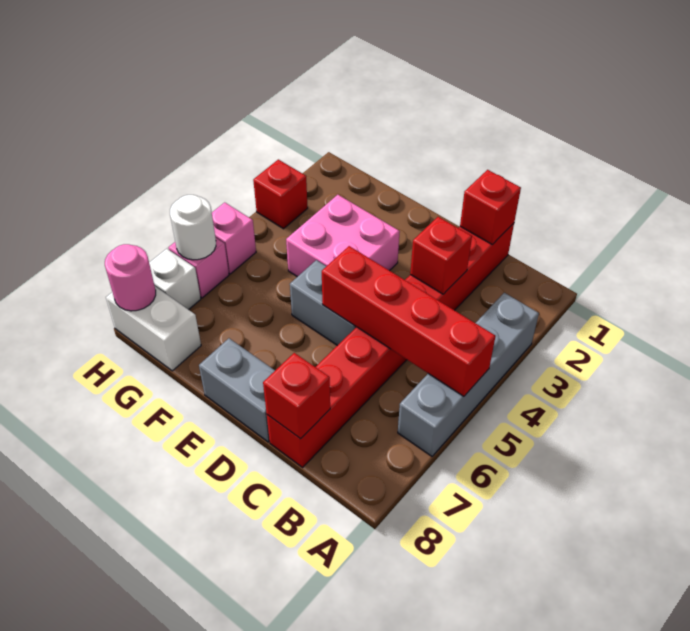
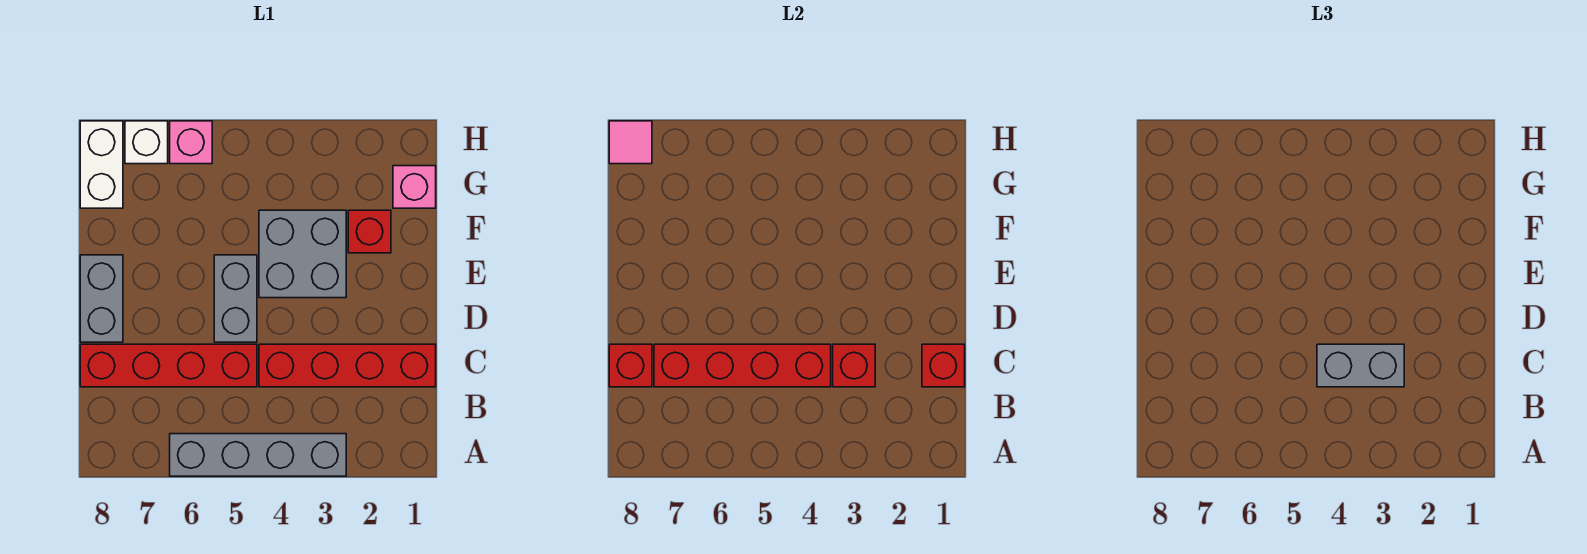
red brick A5:D5 level 2 -> red brick C4:C7 level 2
none -> grey brick C3:C4 level 3
pink brick E3:F4 level 1 -> grey brick E3:F4 level 1
red brick H3 level 1 -> red brick F2 level 1
pink brick H5 level 1 -> pink brick G1 level 1
white round brick H6 level 2 -> none
pink round brick H8 level 2 -> pink tile H8 level 2

